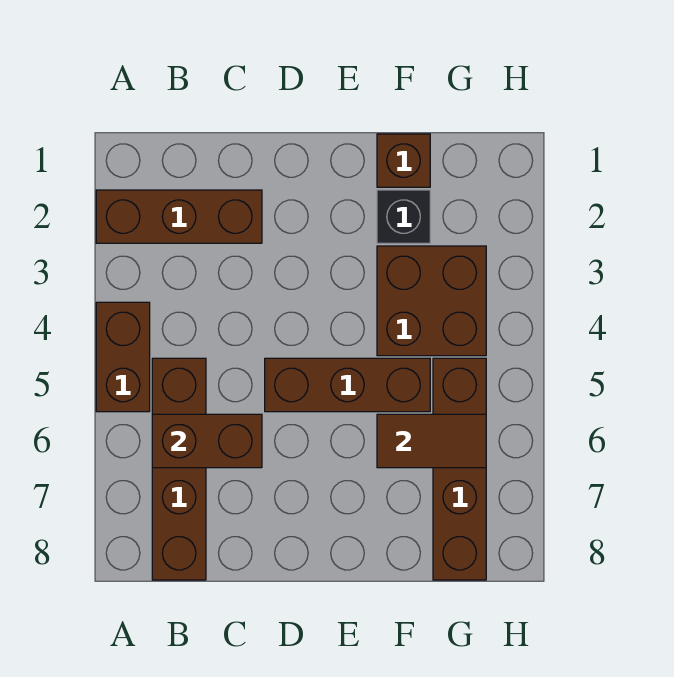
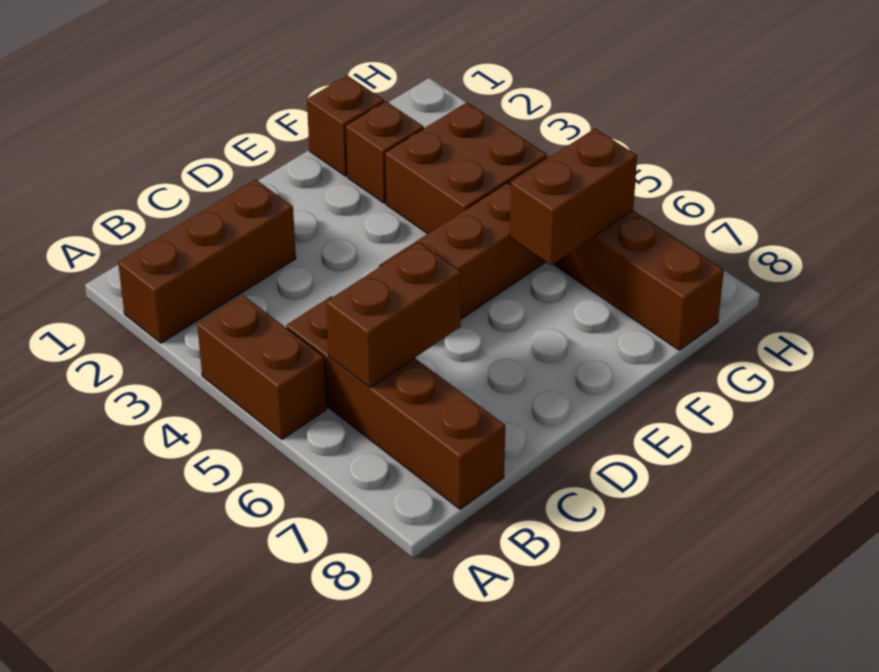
black brick F2 level 1 -> brown brick F2 level 1
brown tile F6:G6 level 2 -> brown brick F6:G6 level 2

